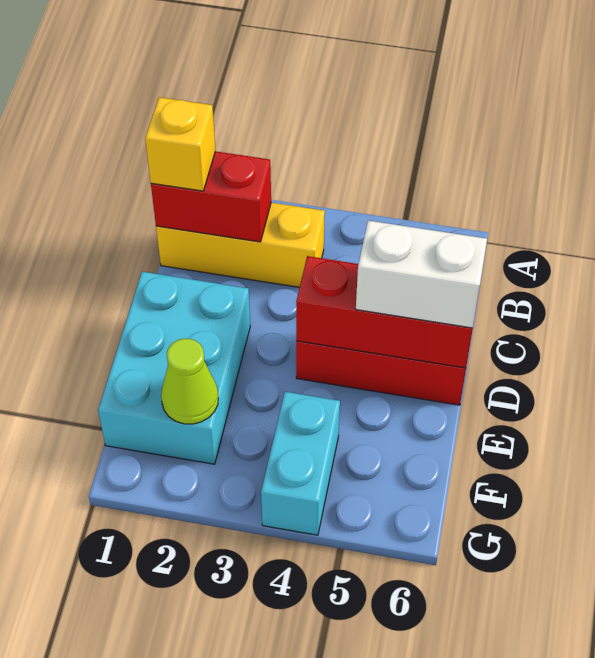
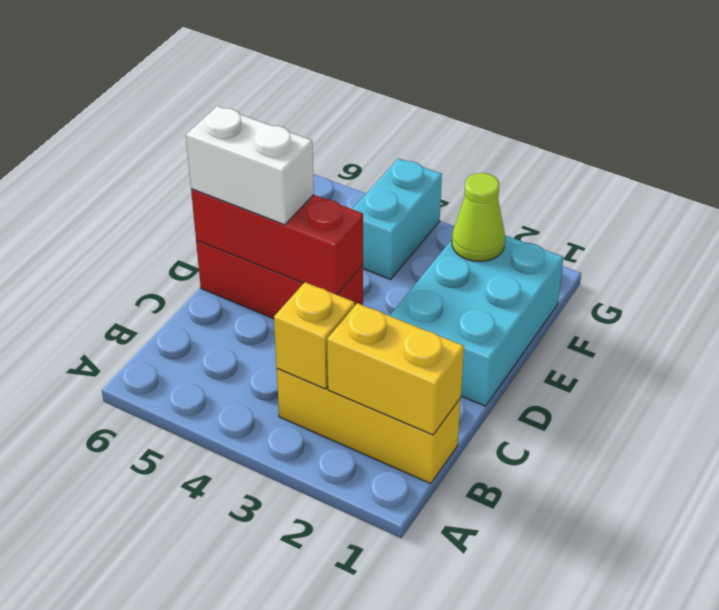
red brick B1:B2 level 2 -> yellow brick B1:B2 level 2
yellow brick B1 level 3 -> yellow brick B3 level 2

